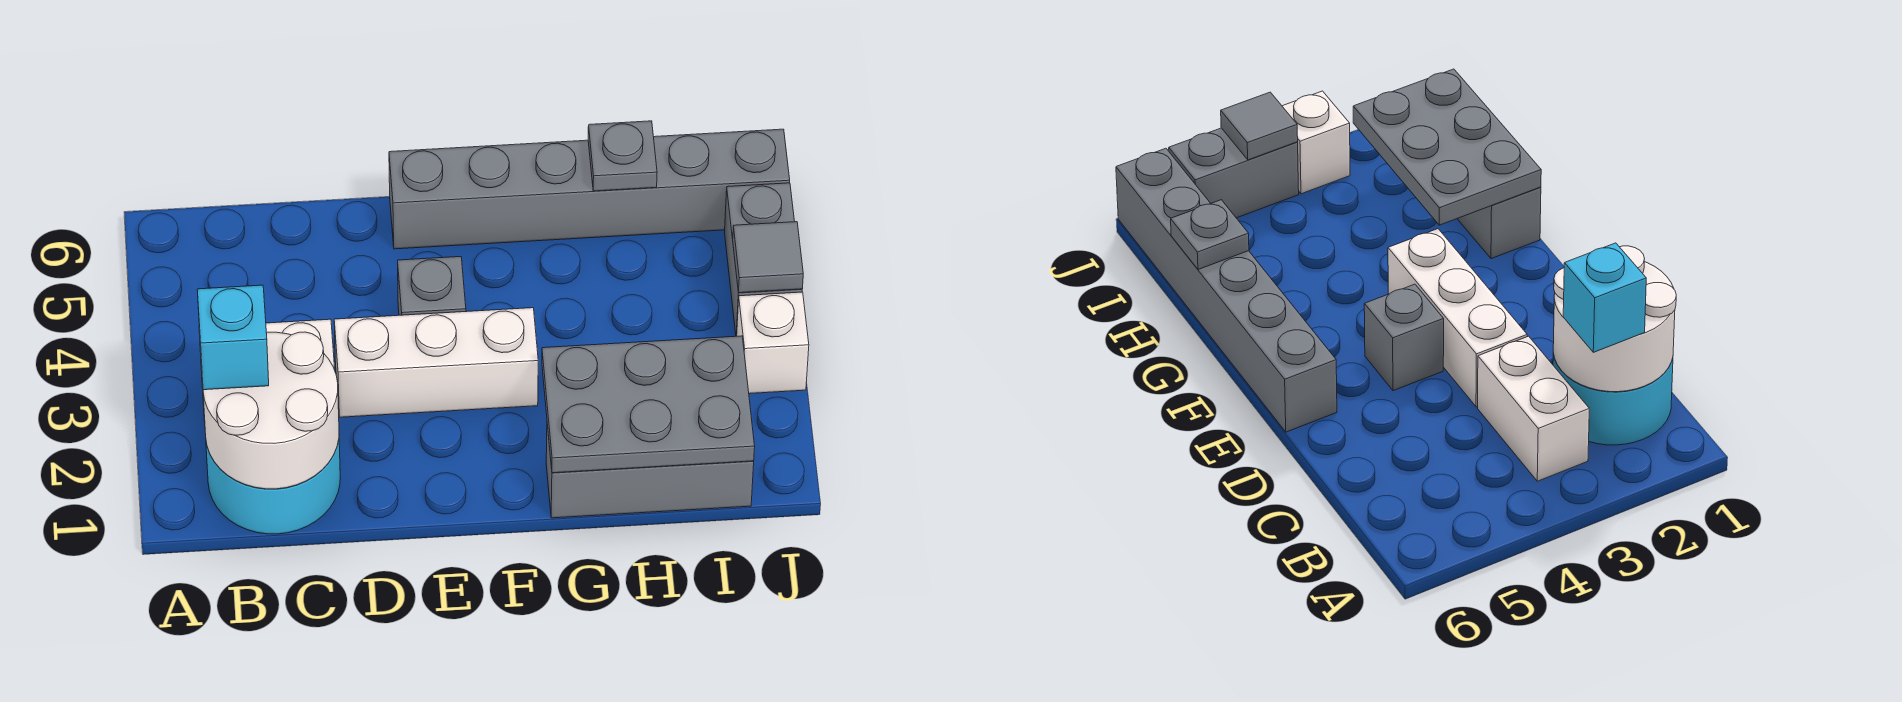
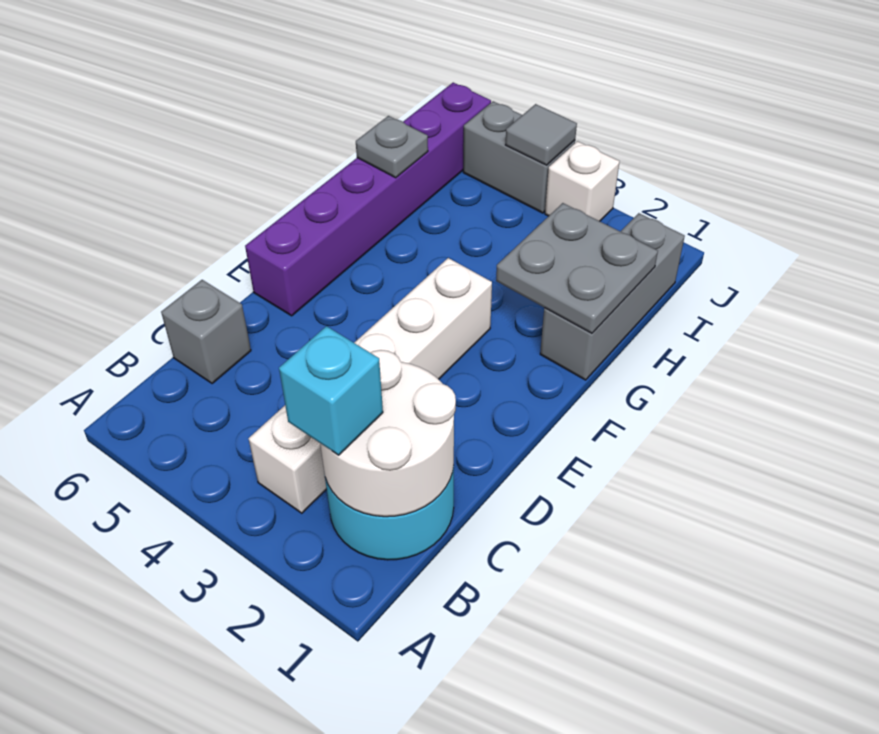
grey brick E4 level 1 -> grey brick C6 level 1
grey brick E6:J6 level 1 -> purple brick E6:J6 level 1
grey plate G1:I2 level 2 -> grey plate G1:H2 level 2

